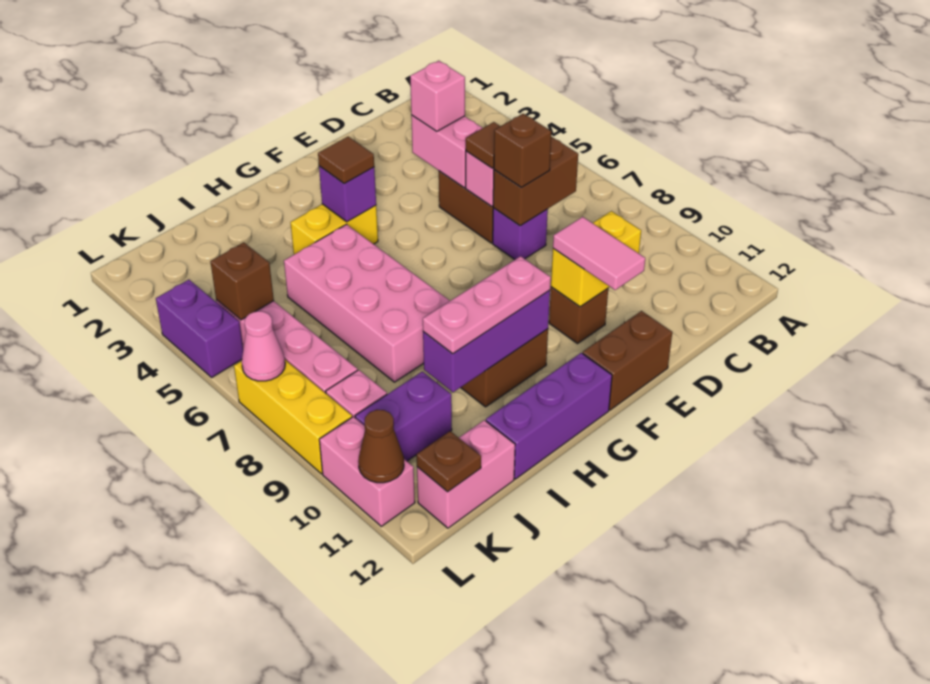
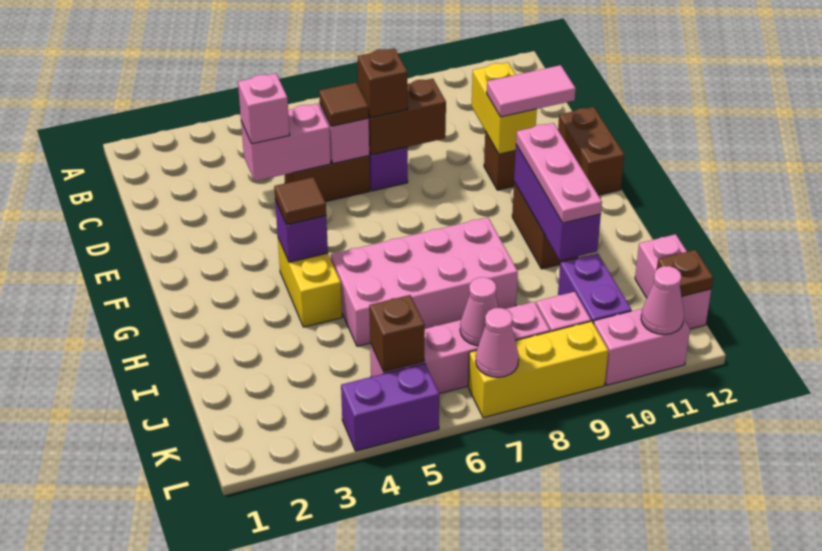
brown brick C7:D7 level 2 -> brown brick D7:D8 level 2
purple brick G12:I12 level 1 -> none
none -> pink cone K7 level 2
brown cone L11 level 2 -> pink cone L11 level 2

